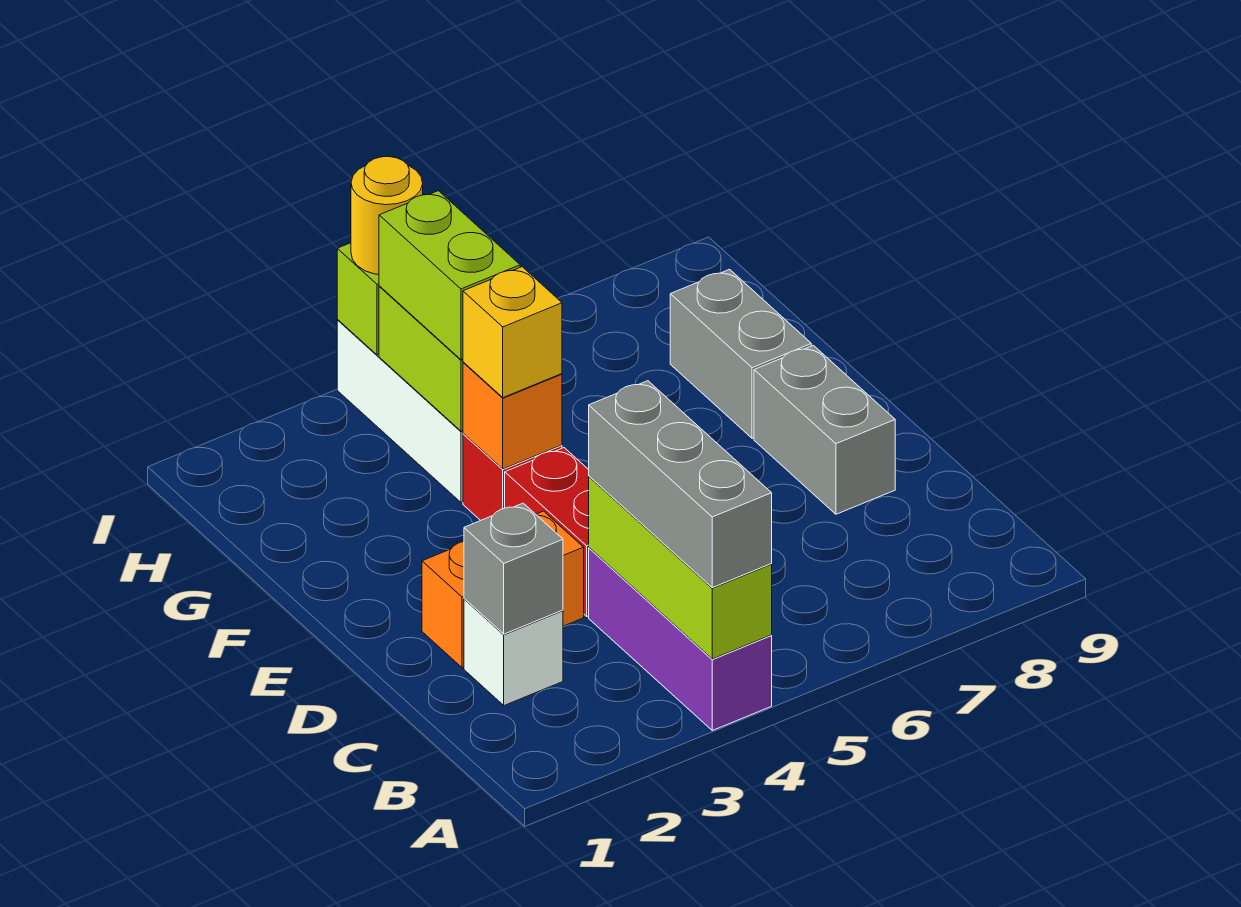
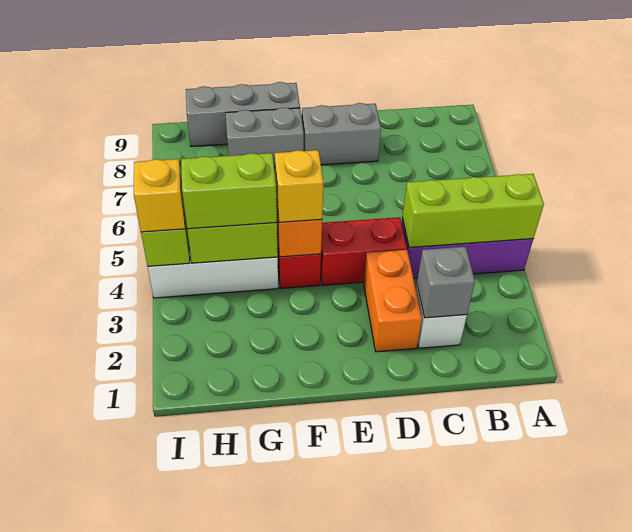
grey brick A4:C4 level 3 -> grey brick F9:H9 level 1
yellow round brick I4 level 3 -> yellow brick I4 level 3

